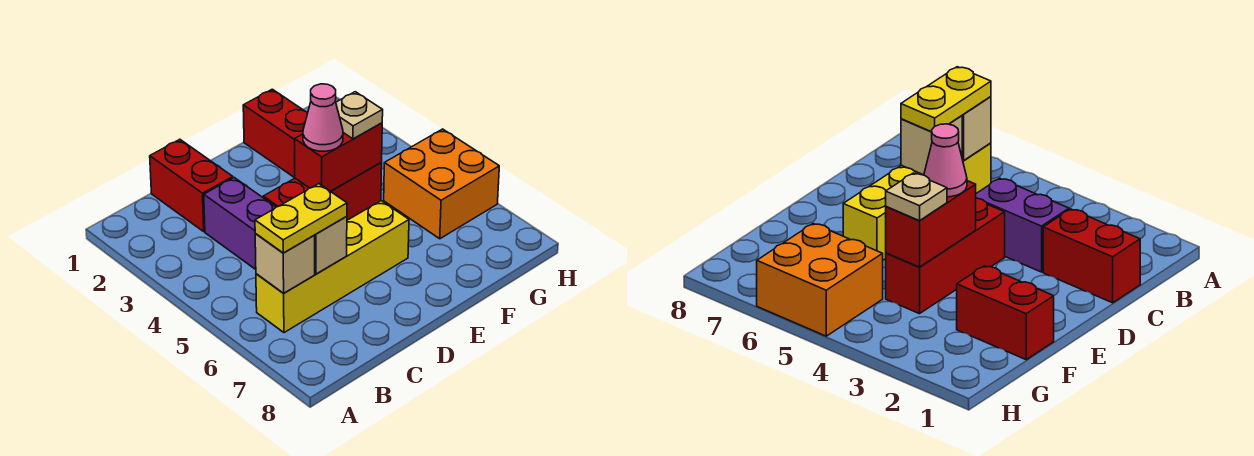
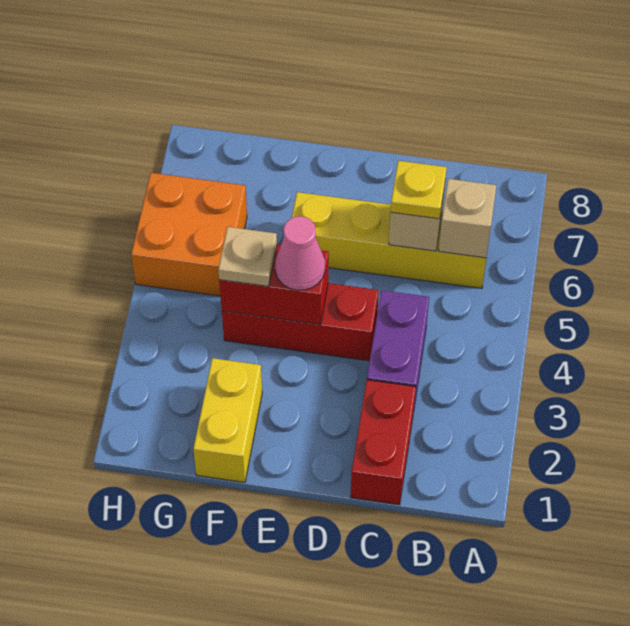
yellow plate B6:C6 level 3 -> yellow plate C6 level 3
red brick F1:F2 level 1 -> yellow brick F1:F2 level 1

